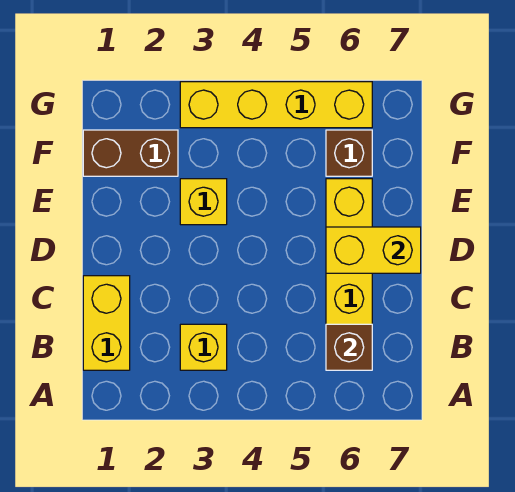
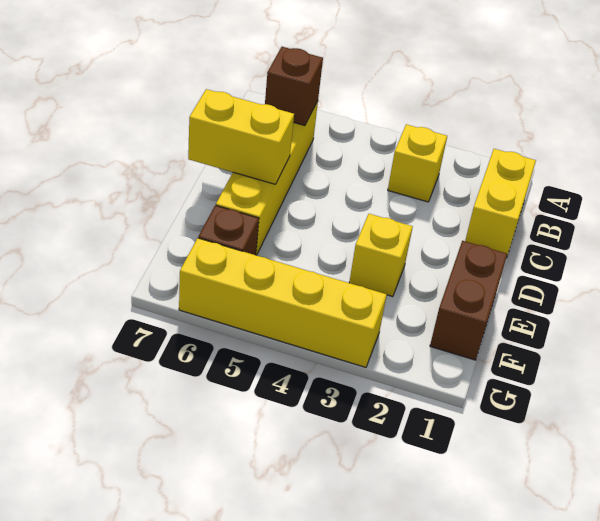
brown brick F1:F2 level 1 -> brown brick E1:F1 level 1

